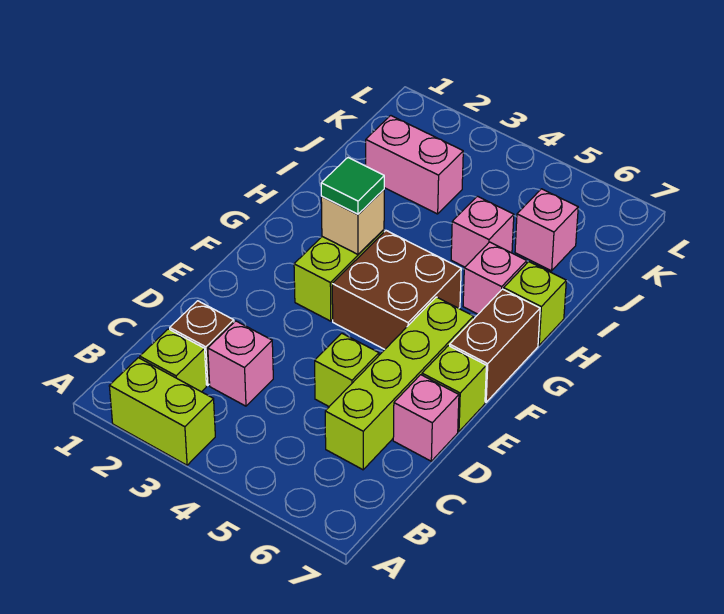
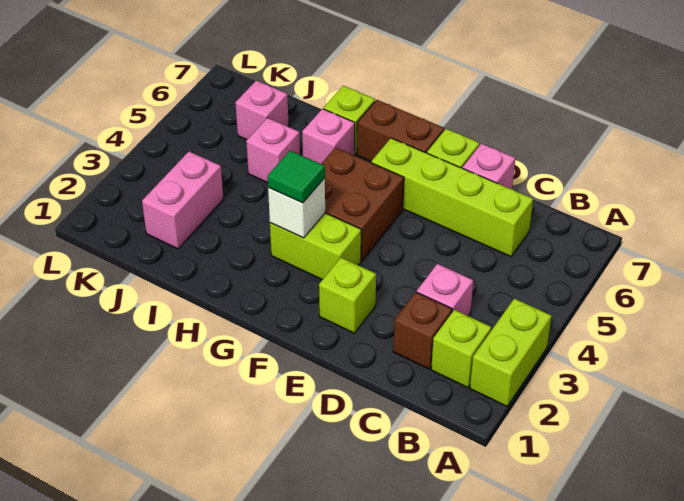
lime brick D5 level 1 -> lime brick E2 level 1
tan brick G3 level 2 -> white brick G3 level 2

